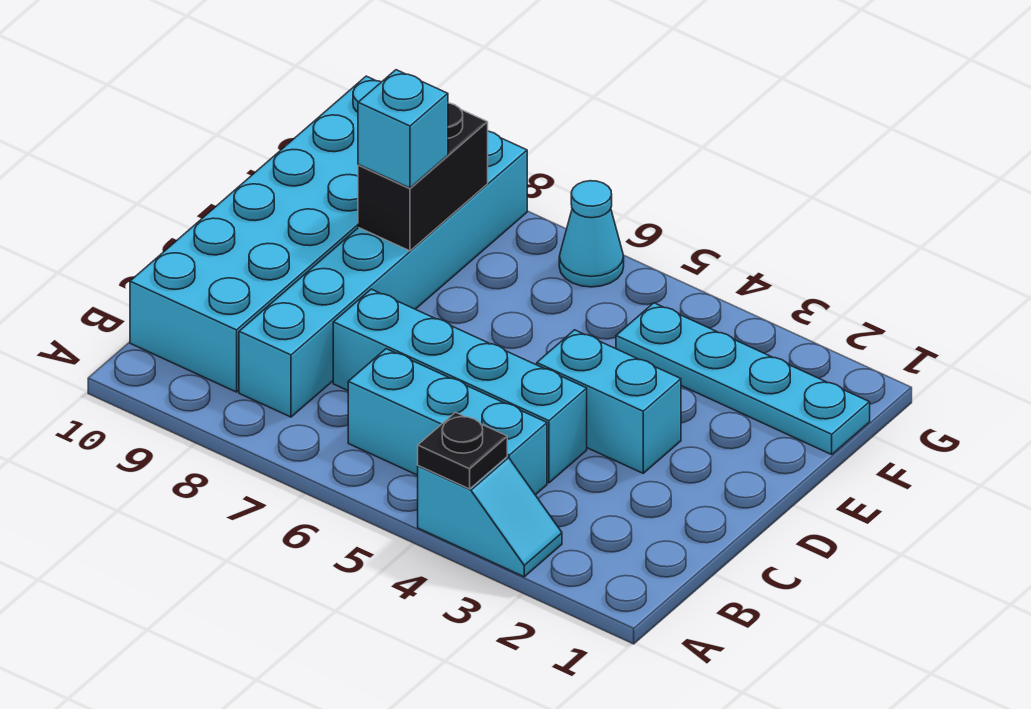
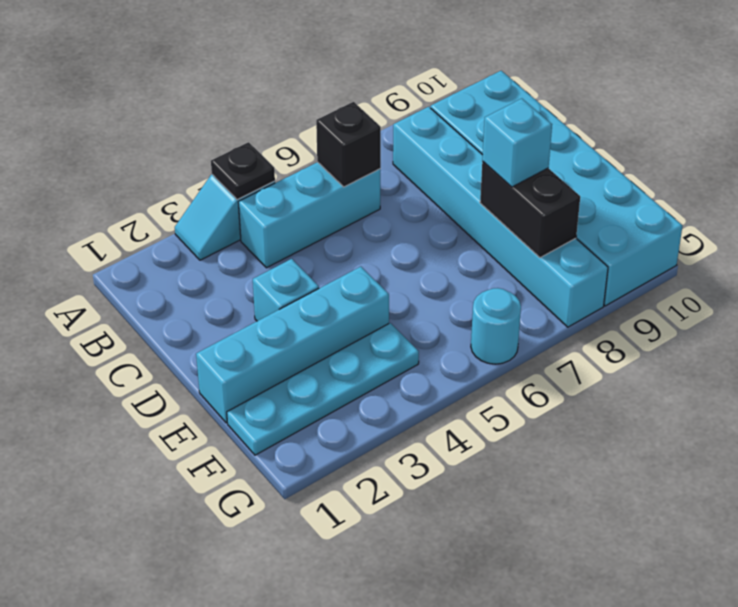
none -> black brick B6 level 2
cyan brick C4:C7 level 1 -> cyan brick E1:E4 level 1
cyan brick D3:D4 level 1 -> cyan brick D3 level 1
cyan cone G6 level 1 -> cyan round brick G6 level 1

